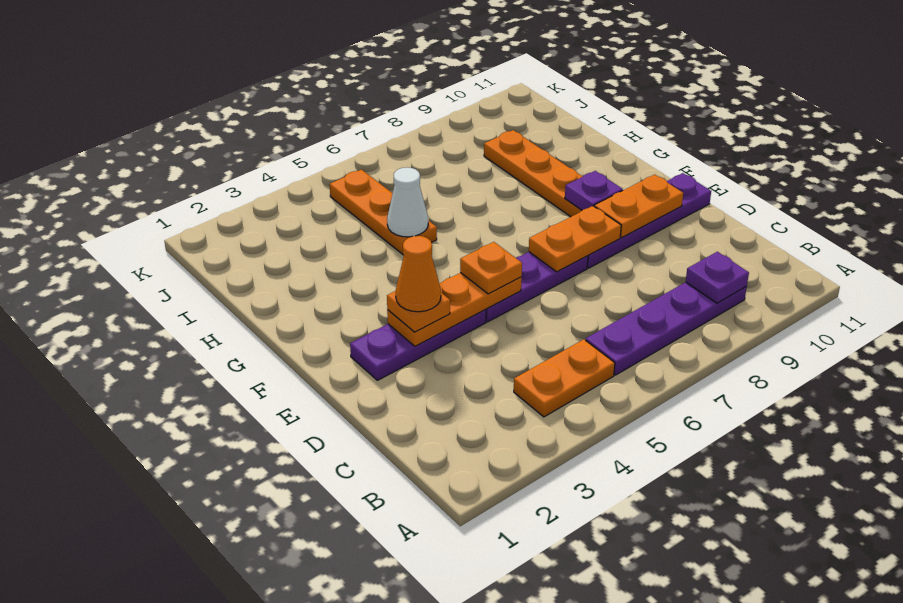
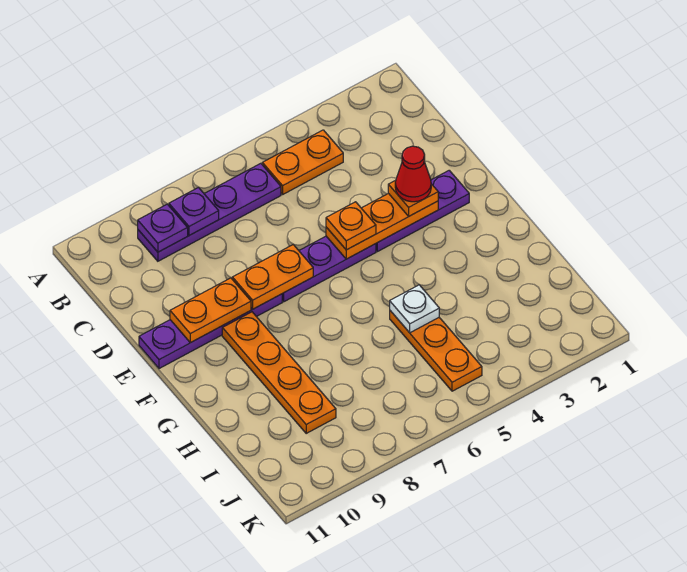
orange cone E3 level 4 -> red cone E3 level 4
purple plate F9 level 2 -> purple plate B8 level 2
white cone H5 level 2 -> white plate H5 level 2

